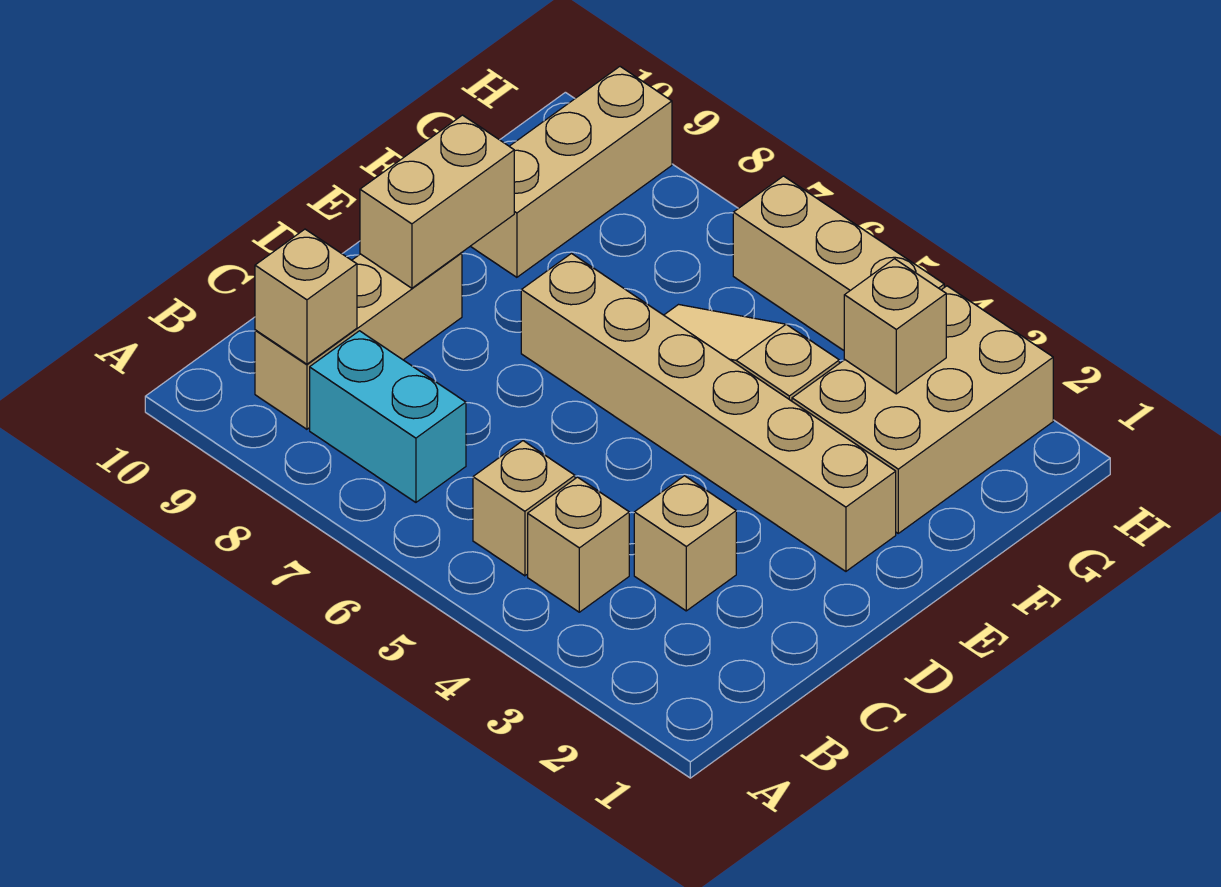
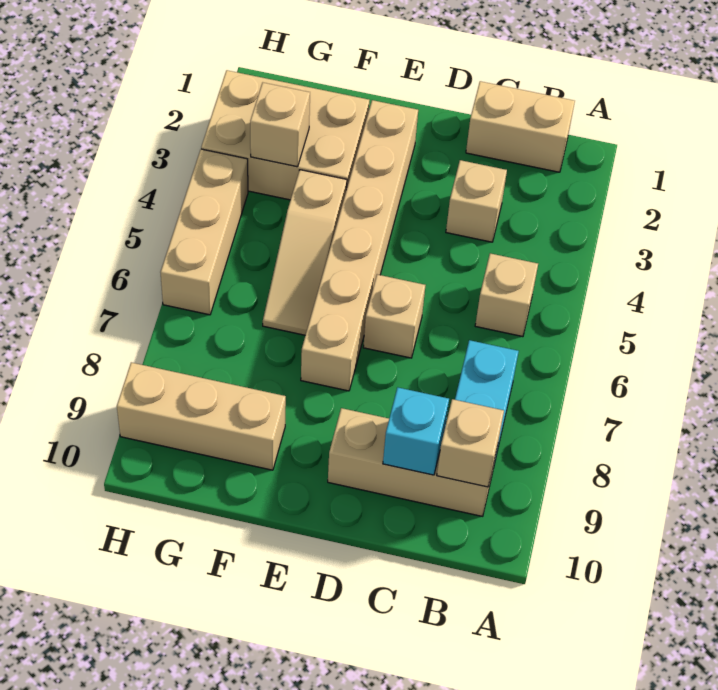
tan brick B4 level 1 -> tan brick D6 level 1
none -> cyan brick C9 level 2
tan brick D9:E9 level 2 -> tan brick B1:C1 level 1

